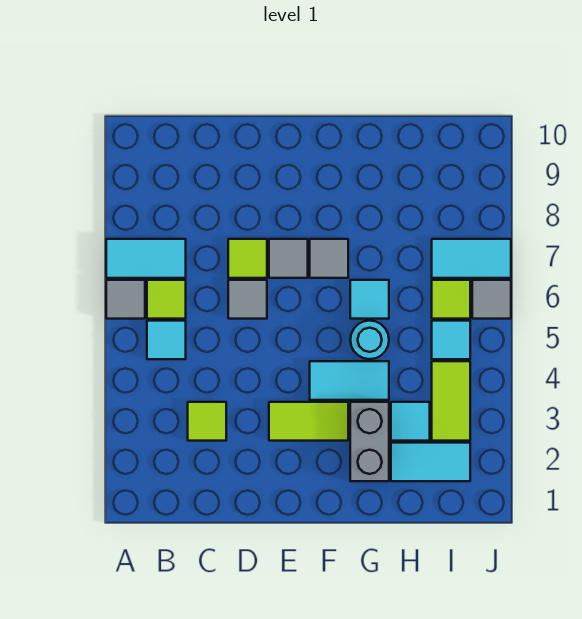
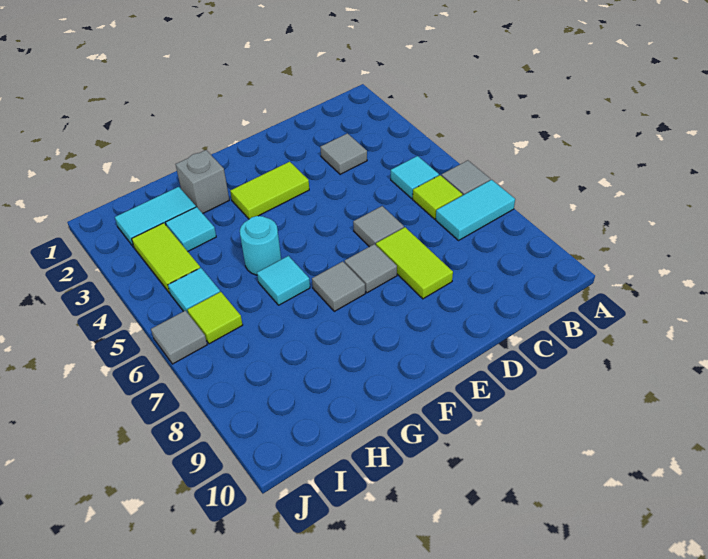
lime tile C3 level 1 -> grey tile C3 level 1
lime tile D7 level 1 -> lime tile D7:D8 level 1
cyan tile F4:G4 level 1 -> none
grey brick G2:G3 level 1 -> grey brick G2 level 1
cyan tile I7:J7 level 1 -> none

